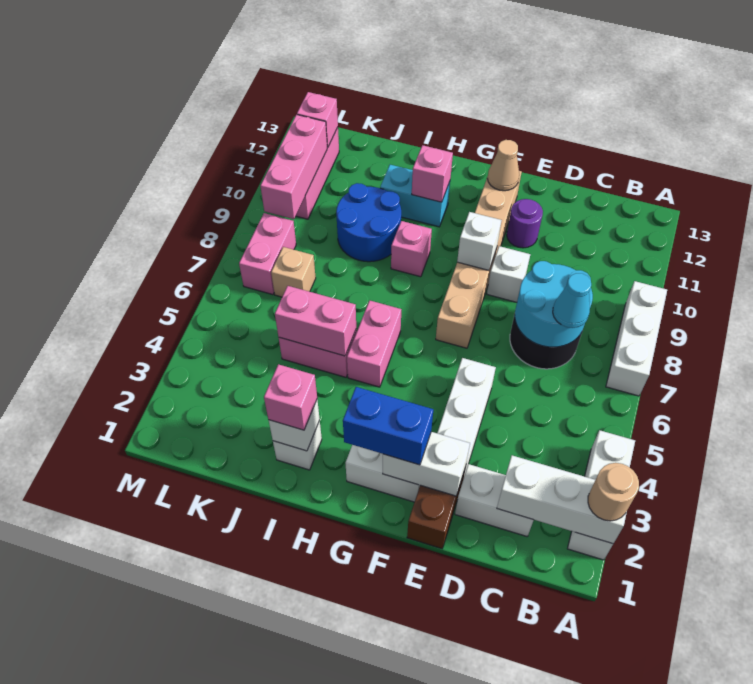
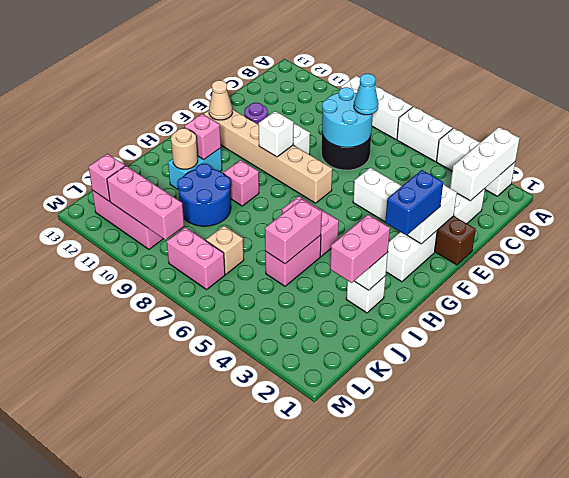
tan round brick A2 level 3 -> tan round brick I11 level 2
none -> white brick A5:A6 level 1
pink brick I2 level 3 -> pink brick I2:J2 level 3

